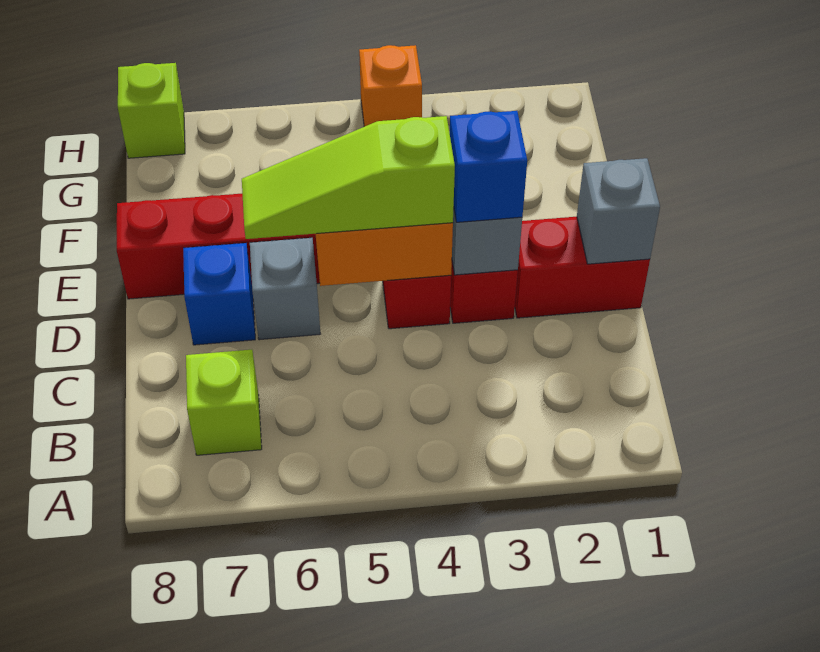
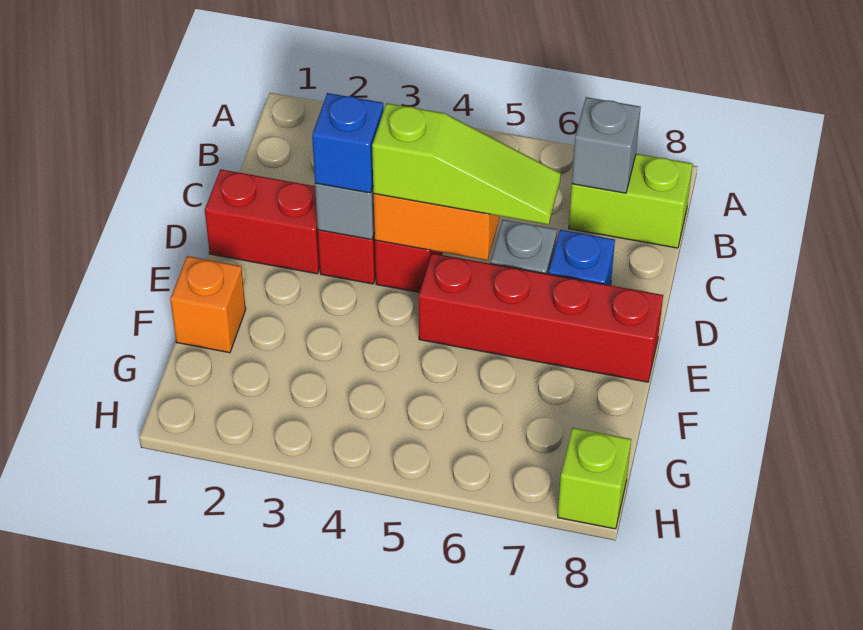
lime brick B7 level 1 -> lime brick B7:B8 level 1
grey brick D1 level 2 -> grey brick B7 level 2
orange brick H4 level 1 -> orange brick F1 level 1

